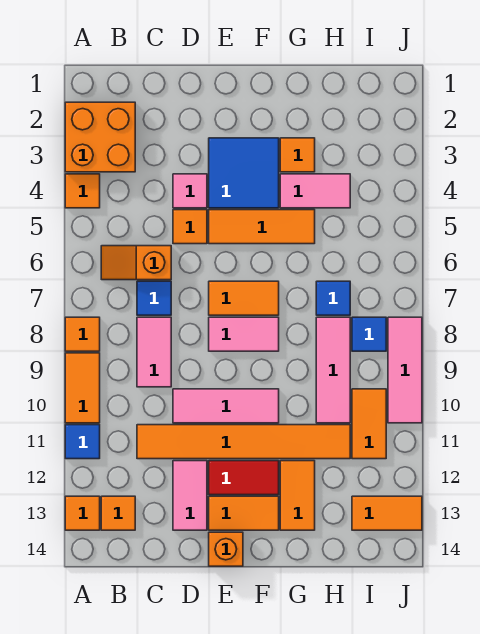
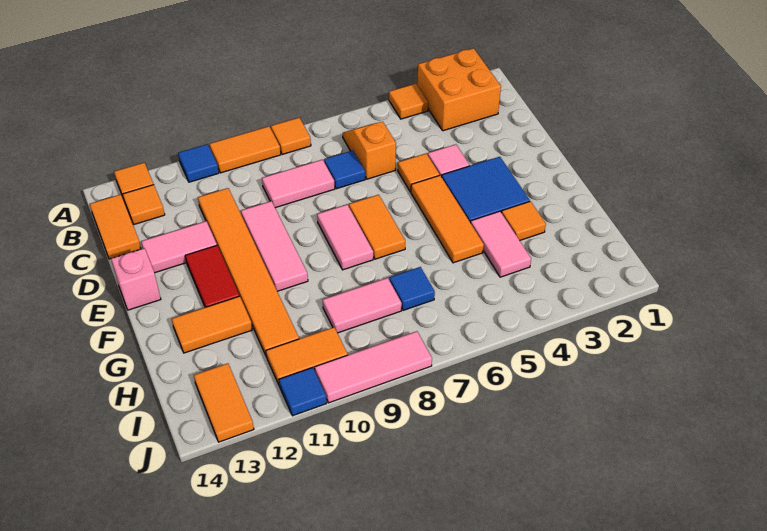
orange tile E13:F13 level 1 -> orange tile B14:C14 level 1
orange brick E14 level 1 -> pink brick E14 level 1
pink tile H8:H10 level 1 -> pink tile H8:H9 level 1
blue tile I8 level 1 -> blue tile J11 level 1

